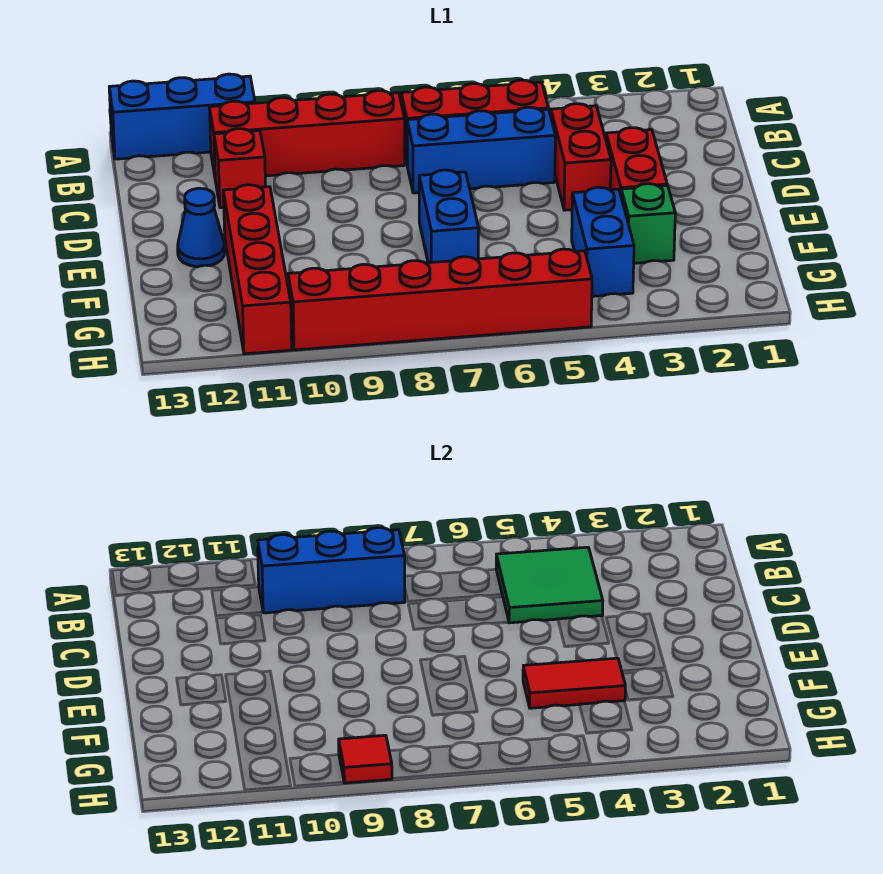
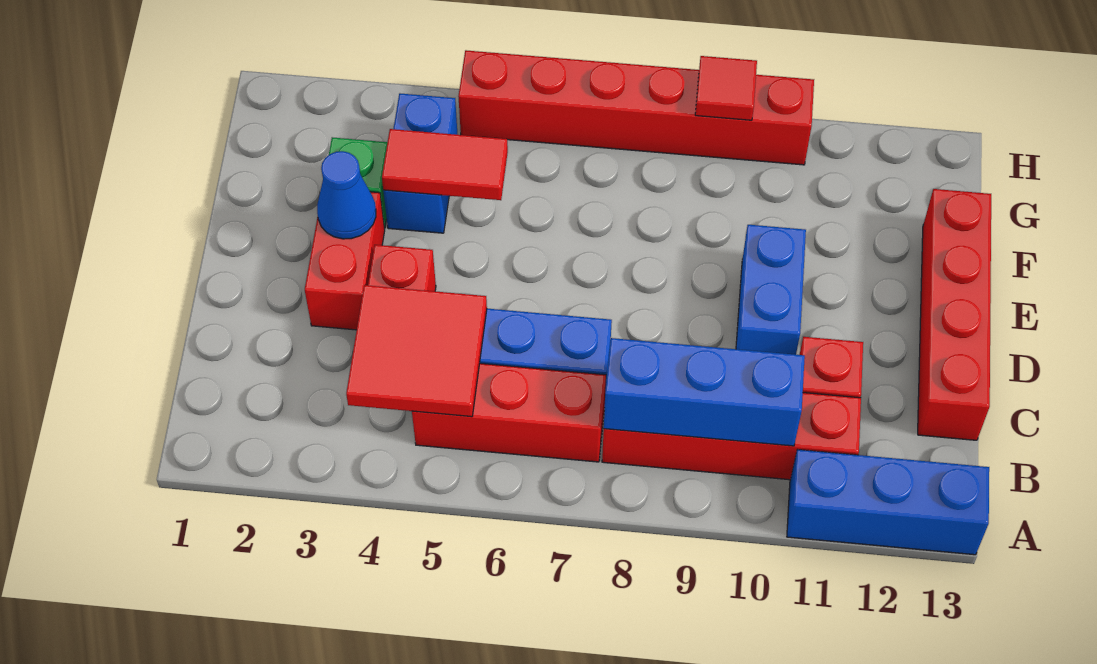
green tile B4:C5 level 2 -> red tile B4:C5 level 2
blue brick E7:F7 level 1 -> blue brick D10:E10 level 1
red brick E11:H11 level 1 -> red brick C13:F13 level 1
blue cone E12 level 1 -> blue cone E3 level 2

